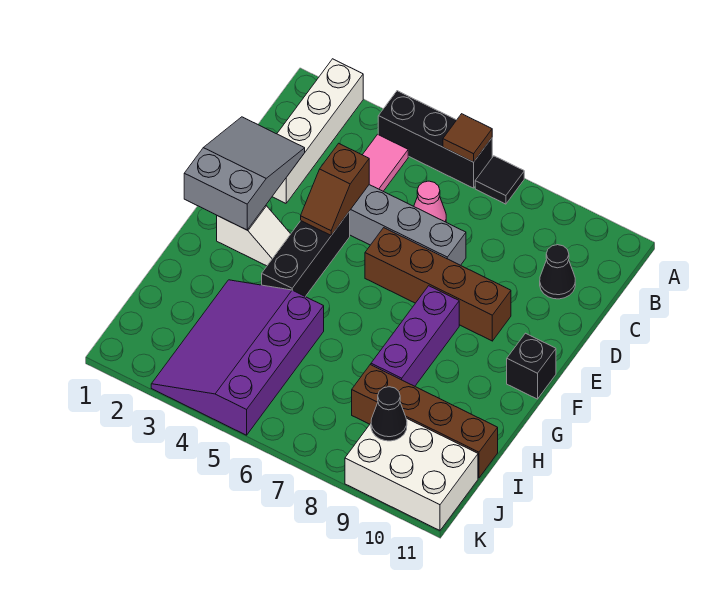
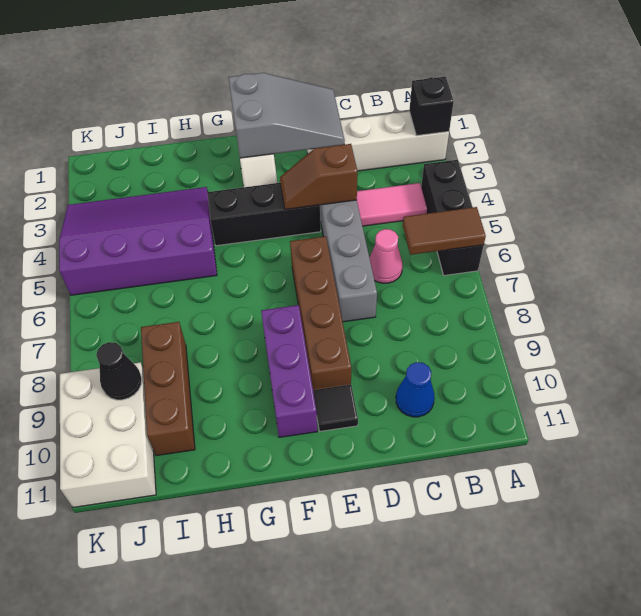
brown tile A6 level 2 -> brown tile A6:B6 level 2
black tile A7 level 1 -> black tile E10 level 1
black cone C10 level 1 -> blue cone C10 level 1
purple brick F8:H8 level 1 -> purple brick F8:F10 level 1
black brick F11 level 1 -> black brick A2 level 2
brown brick I8:I11 level 1 -> brown brick I8:I10 level 1

